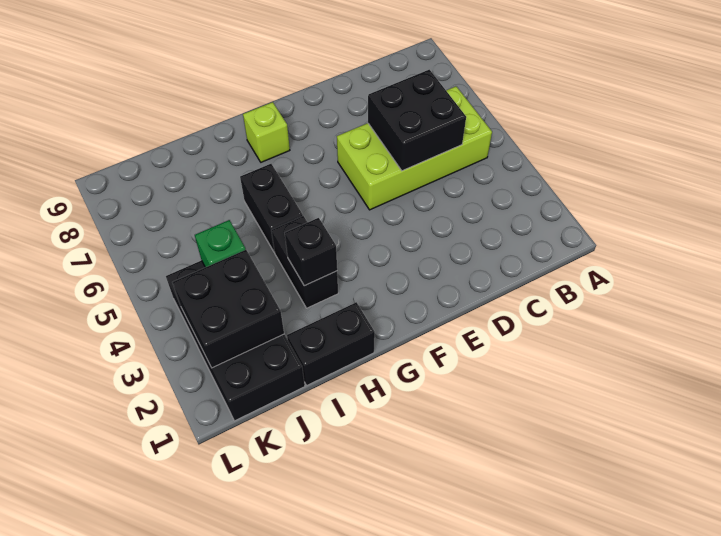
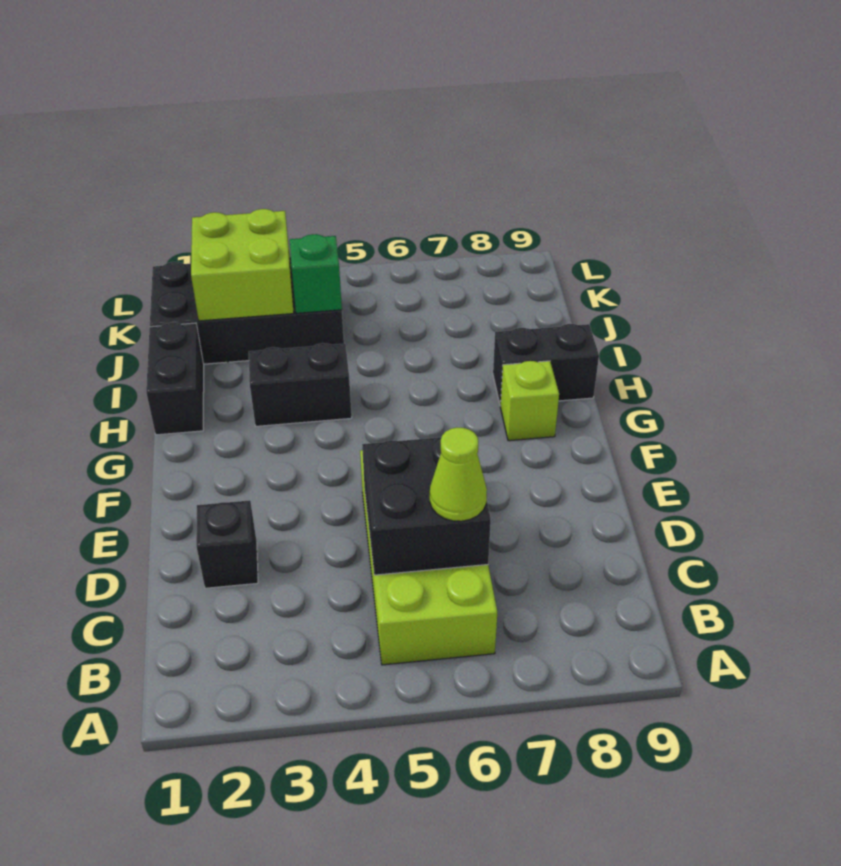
none -> lime cone C6 level 3
black brick H3 level 2 -> black brick D2 level 1
black brick H5:H6 level 1 -> black brick H8:H9 level 1
black brick J2:K3 level 2 -> lime brick J2:K3 level 2

